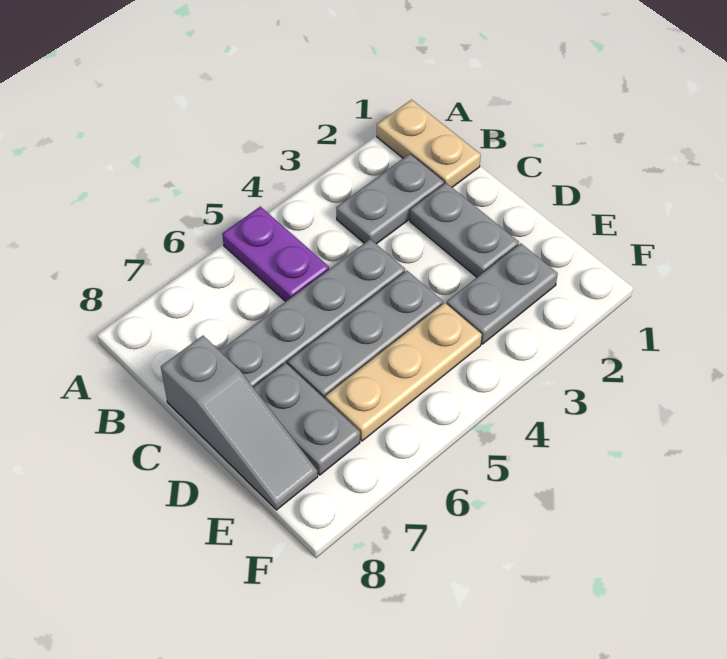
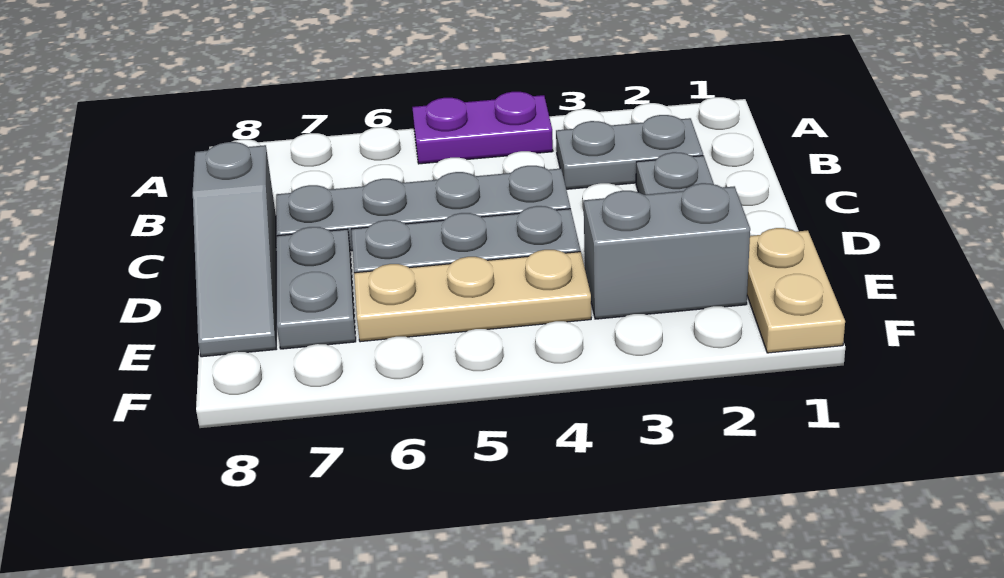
tan plate A1:B1 level 1 -> tan plate E1:F1 level 1
purple plate A5:B5 level 1 -> purple plate A4:A5 level 1
grey plate E2:E3 level 1 -> grey brick E2:E3 level 1

